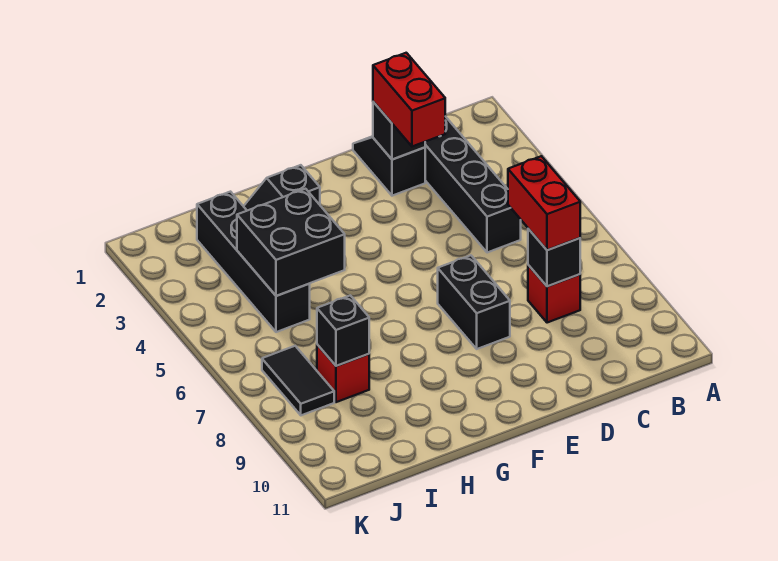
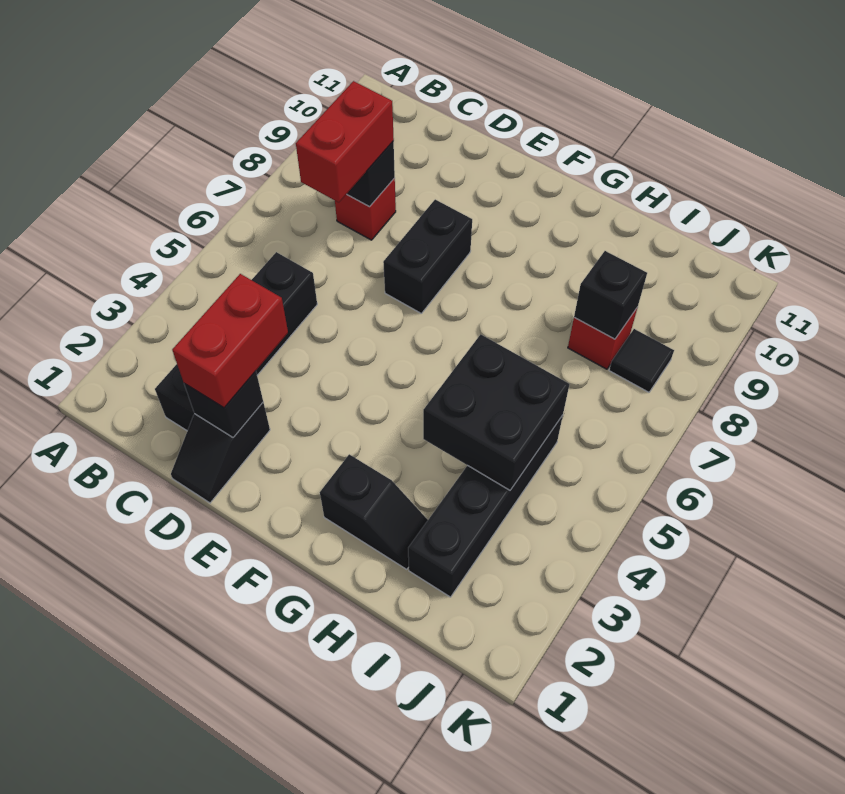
black tile J7:J8 level 1 -> black tile J8 level 1

